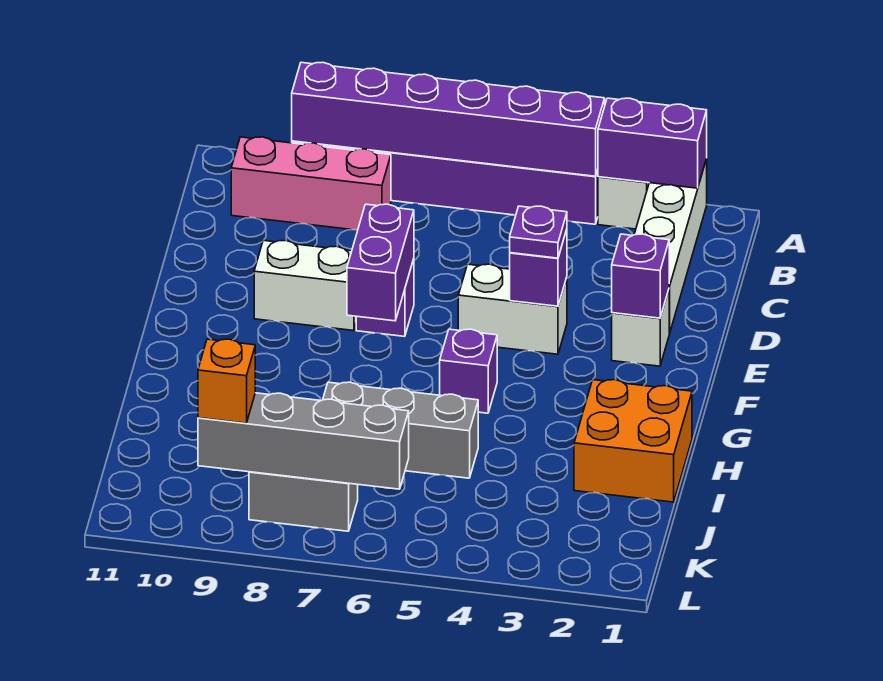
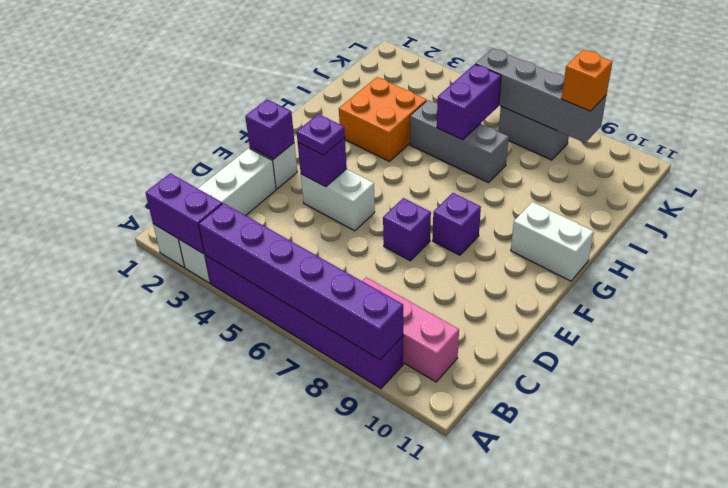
purple brick E7:F7 level 2 -> purple brick I6:J6 level 2
white brick E8:E9 level 1 -> white brick G10:G11 level 1
purple brick G5 level 1 -> purple brick F8 level 1
orange brick H1:I2 level 1 -> orange brick H3:I4 level 1

